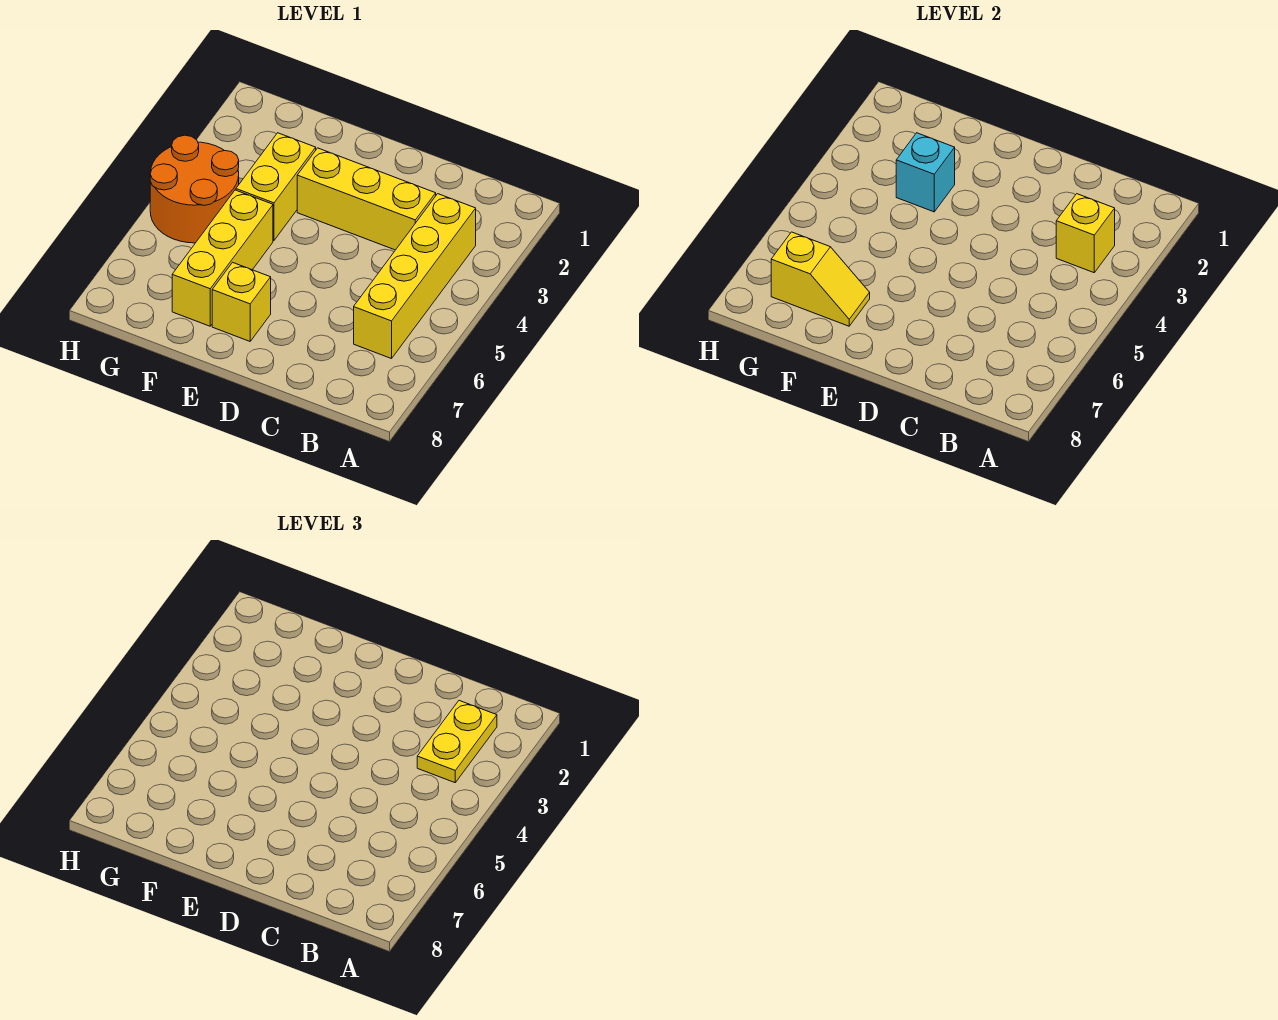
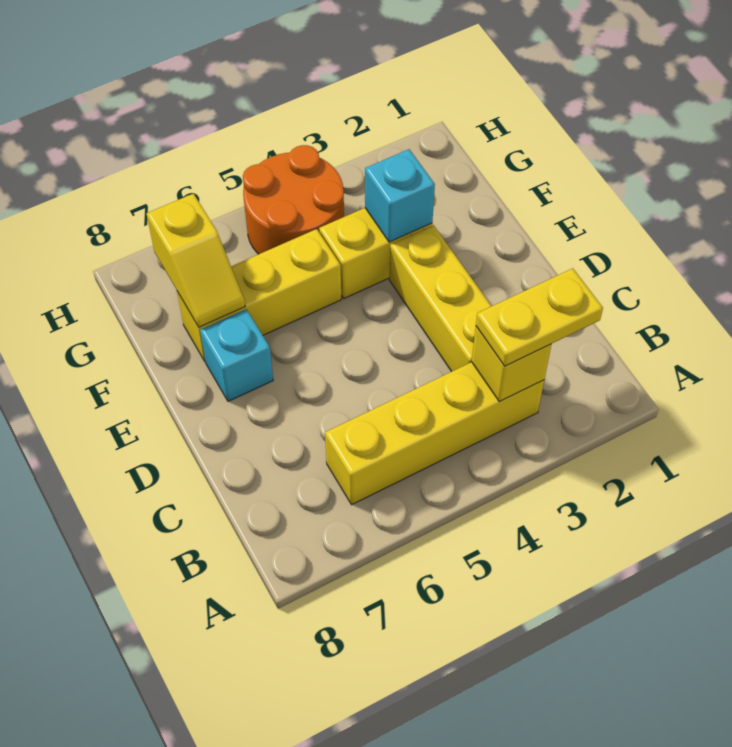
yellow brick E7 level 1 -> cyan brick E7 level 1

